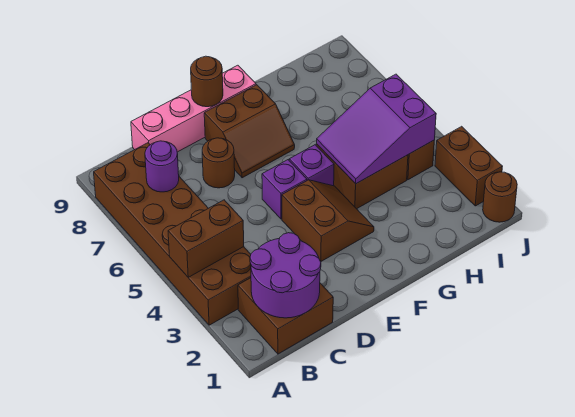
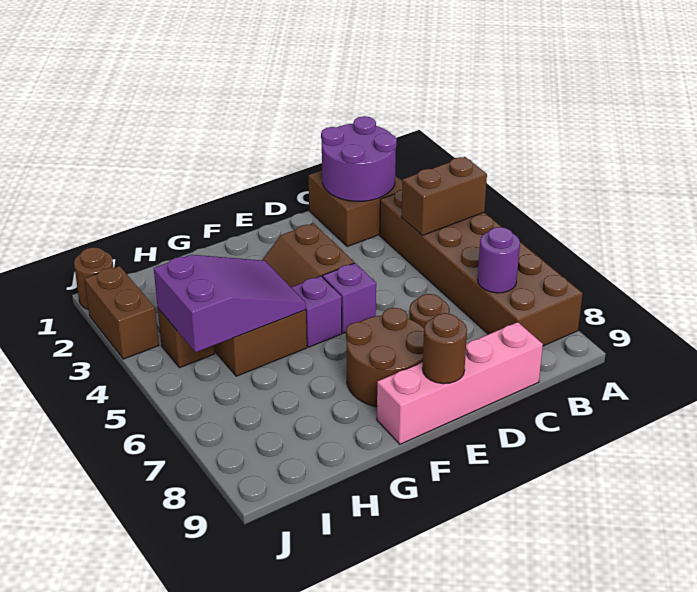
brown slope E7:F8 level 1 top 8 -> brown round brick E7:F8 level 1

